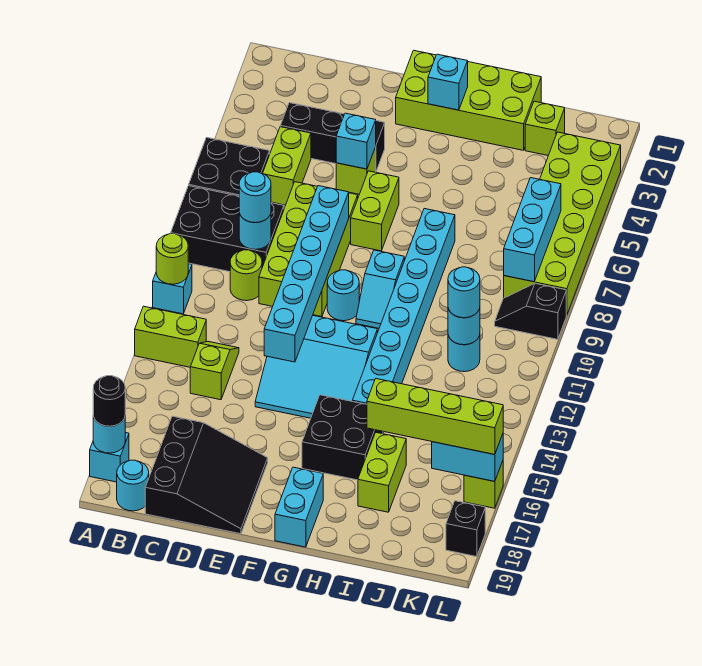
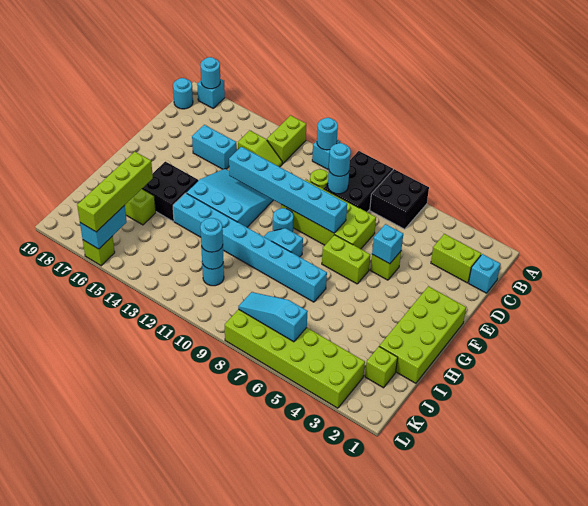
lime round brick A11 level 2 -> cyan round brick A11 level 2
black round brick A18 level 3 -> none
black brick C4:E4 level 1 -> none
lime brick C5:C6 level 1 -> lime brick C2:C3 level 1
black slope C17:E19 level 1 top C -> none
cyan slope E12:G14 level 1 top 12 -> cyan slope E12:G14 level 1 top G
cyan brick G2 level 2 -> cyan brick C1 level 1
cyan brick G18:G19 level 1 -> cyan brick D15:D16 level 1
cyan brick K6:K8 level 2 -> cyan slope K6:K8 level 2 top 6
black slope K9:L9 level 1 top L -> none
black brick L18 level 1 -> none

